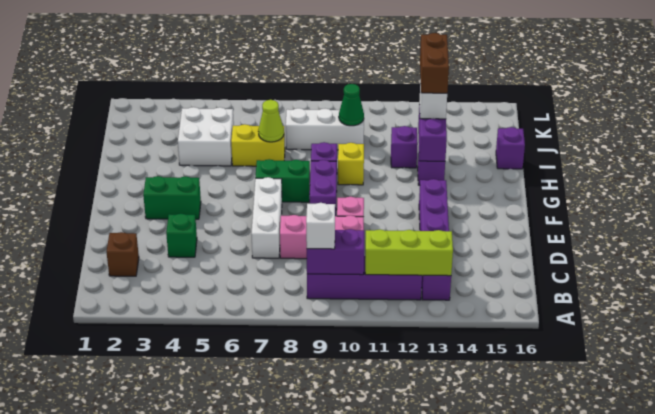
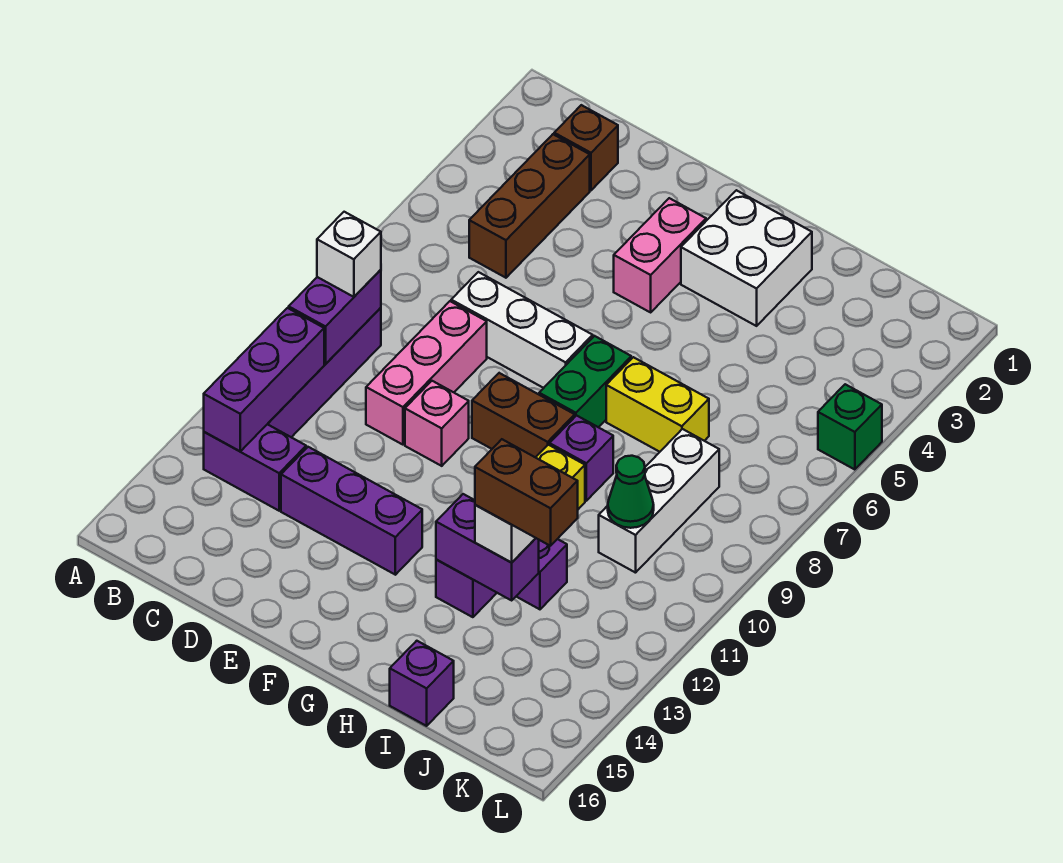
lime brick B11:B13 level 2 -> purple brick B11:B13 level 2
none -> brown brick C3:C5 level 1
green brick D4 level 1 -> green brick L5 level 1
green brick F3:F4 level 1 -> pink brick F3:F4 level 1
purple brick F9:G9 level 1 -> brown brick F9:G9 level 1
white brick I4:J5 level 1 -> white brick G2:H3 level 1
yellow brick I6:I7 level 1 -> yellow brick H7:I7 level 1
lime cone I7 level 2 -> none

